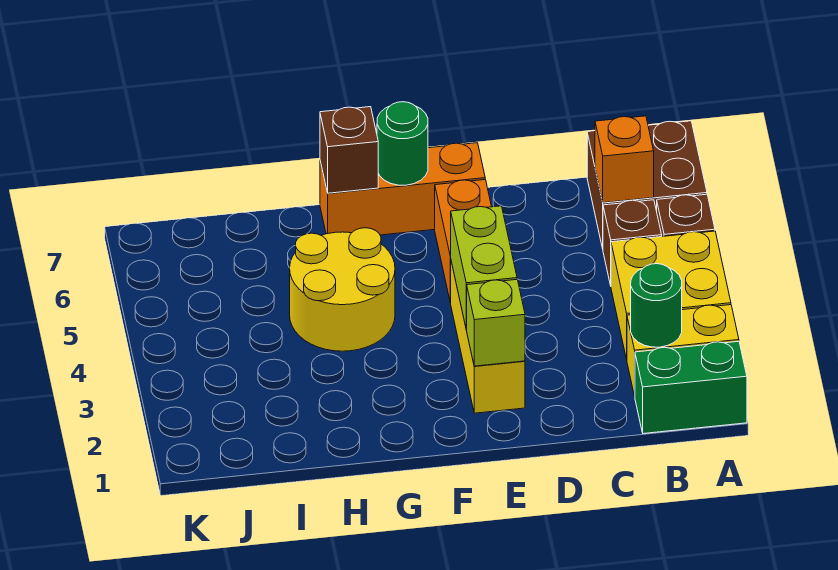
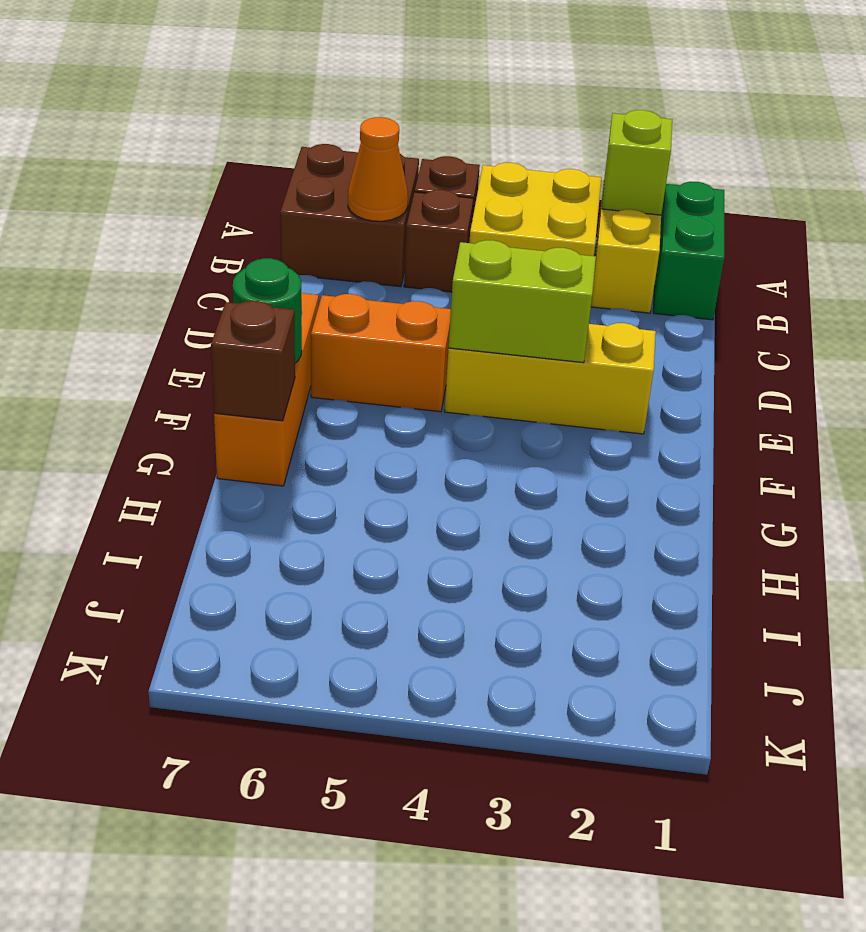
green round brick B2 level 2 -> none
orange brick B6 level 2 -> orange cone B6 level 2
lime brick E2 level 2 -> lime brick A2 level 2
yellow round brick G4:H5 level 1 -> none

